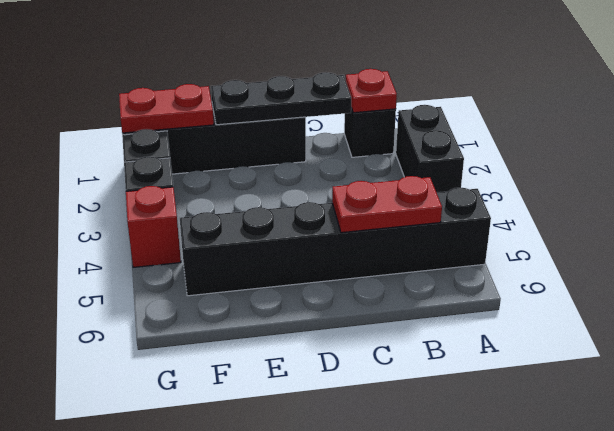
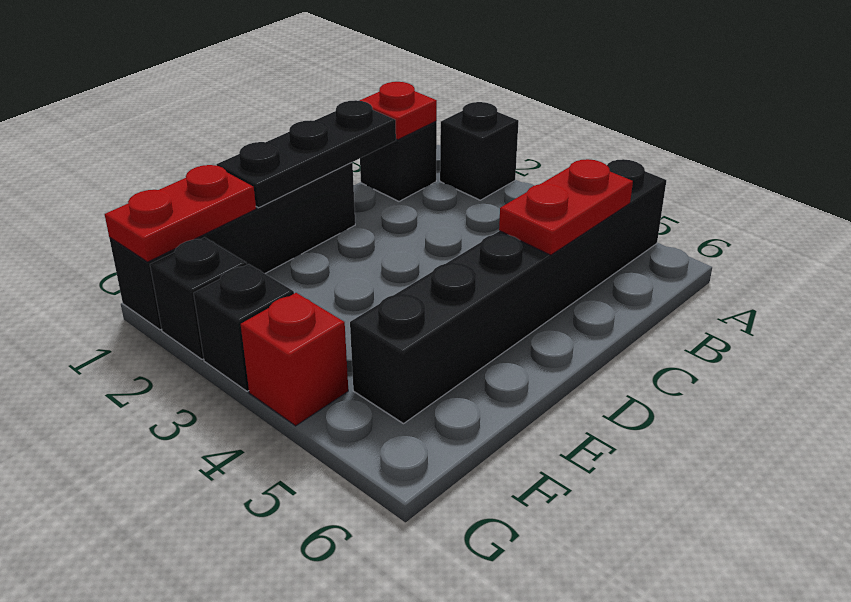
black brick A2:A3 level 1 -> black brick A2 level 1

